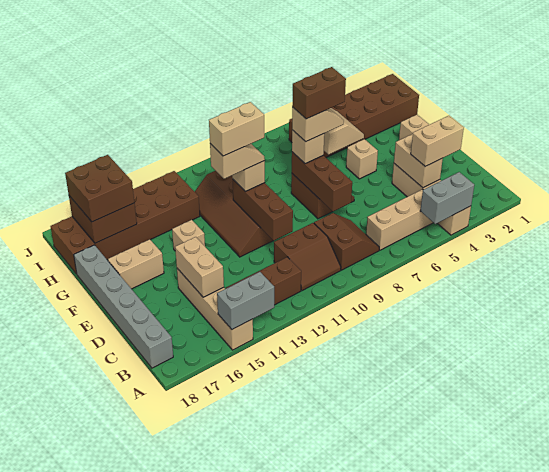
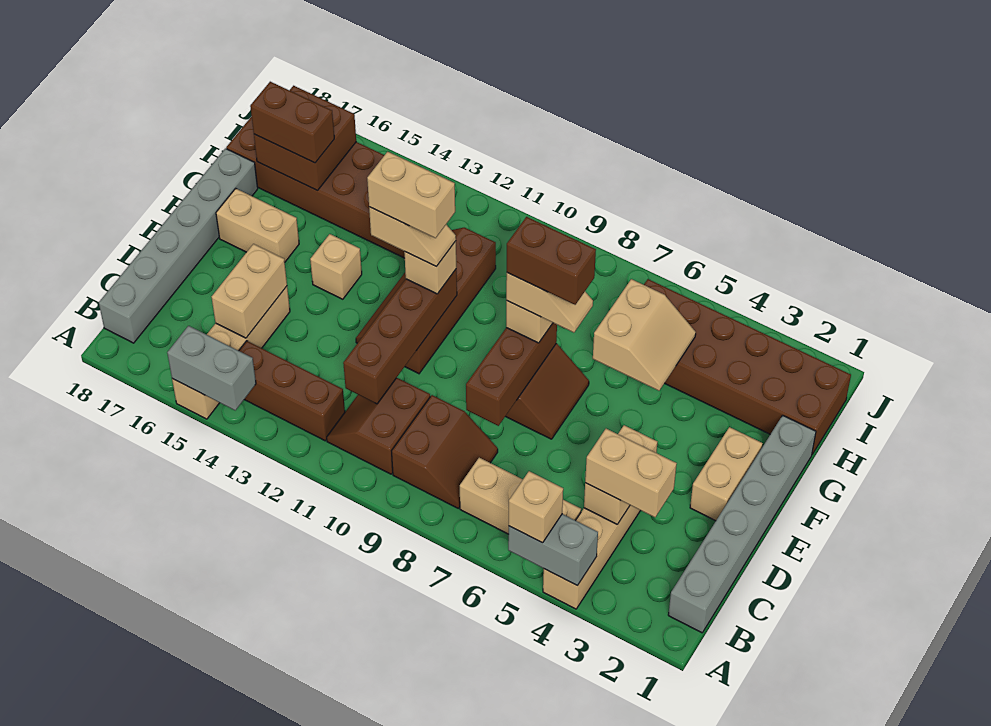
none -> grey brick B1:G1 level 1
brown slope B10:C11 level 1 top C -> brown slope B10:C11 level 1 top 10
brown brick D11:F11 level 2 -> brown brick C11:F11 level 2
tan brick F5 level 1 -> tan brick A5 level 3
brown brick H16:I17 level 3 -> brown brick H16:H17 level 3

